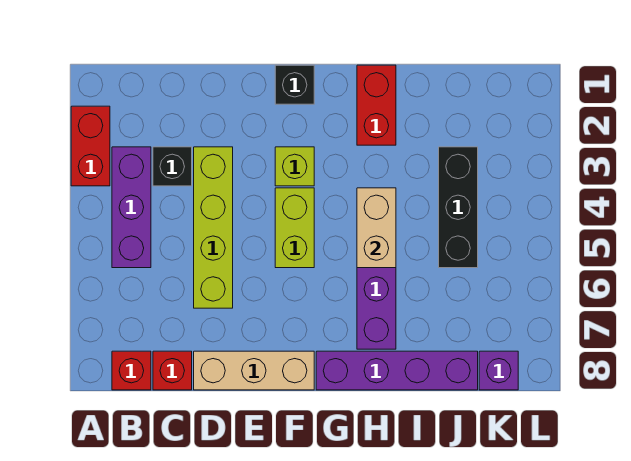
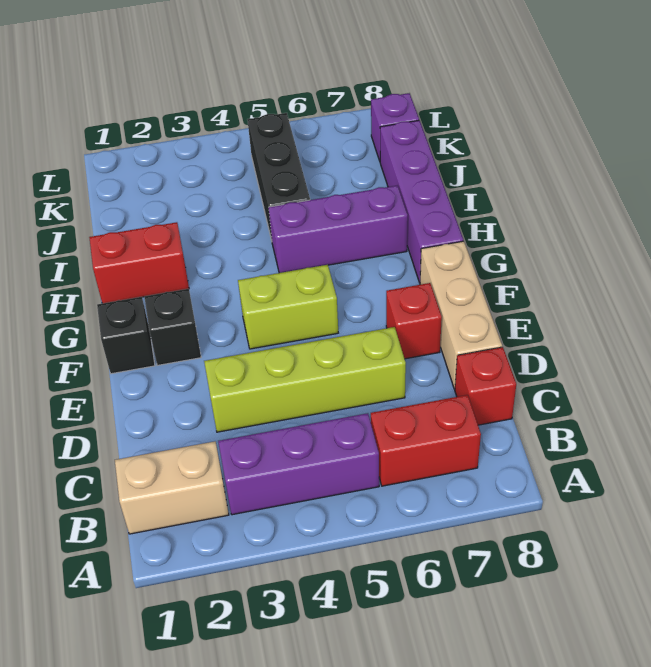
red brick A2:A3 level 1 -> red brick B6:B7 level 1
red brick B8 level 1 -> red brick E7 level 1
black brick C3 level 1 -> black brick F2 level 1
lime brick F3 level 1 -> none
tan brick H4:H5 level 2 -> tan brick B1:B2 level 1
black brick J3:J5 level 1 -> black brick I5:K5 level 1

